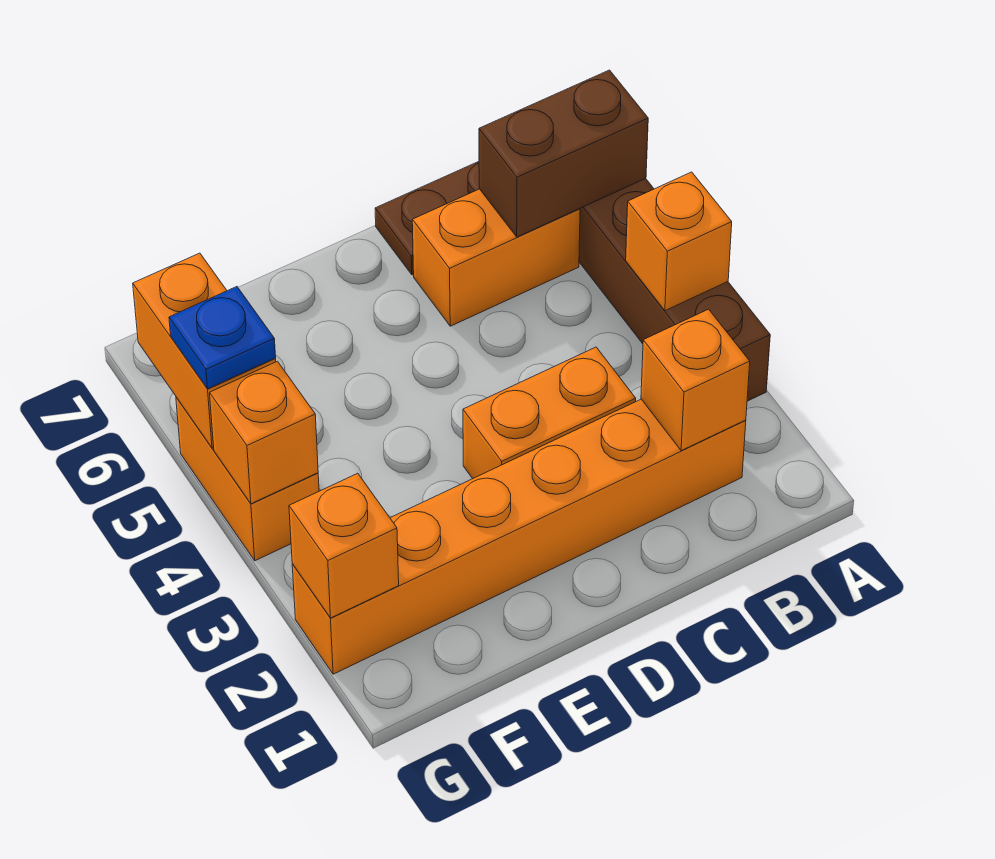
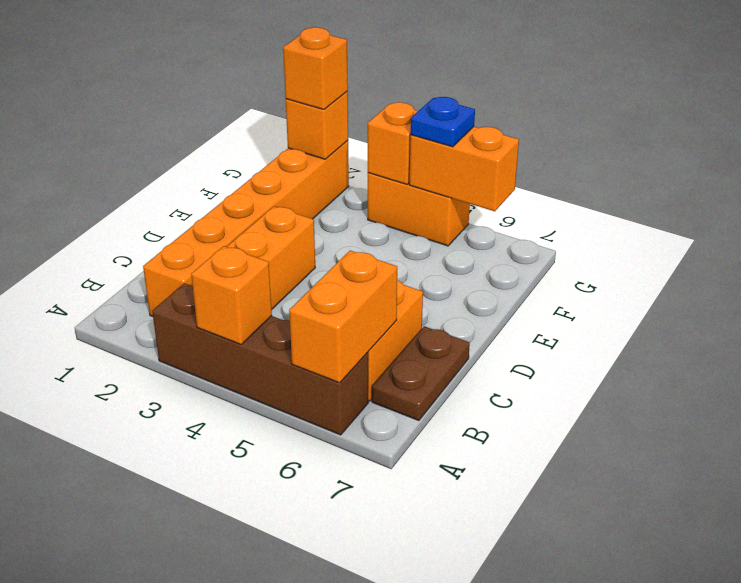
brown brick A6:B6 level 2 -> orange brick A6:B6 level 2
orange brick B2 level 2 -> orange brick G2 level 3

